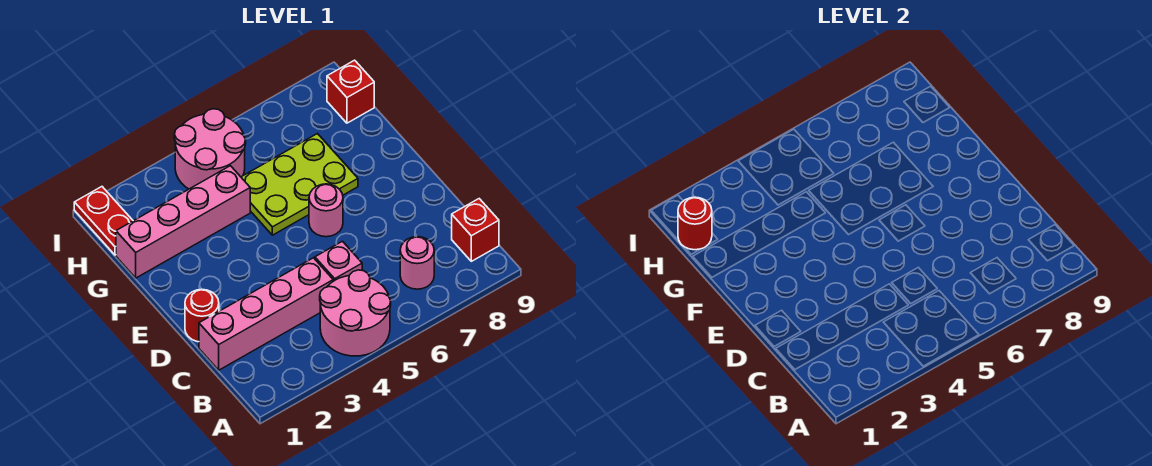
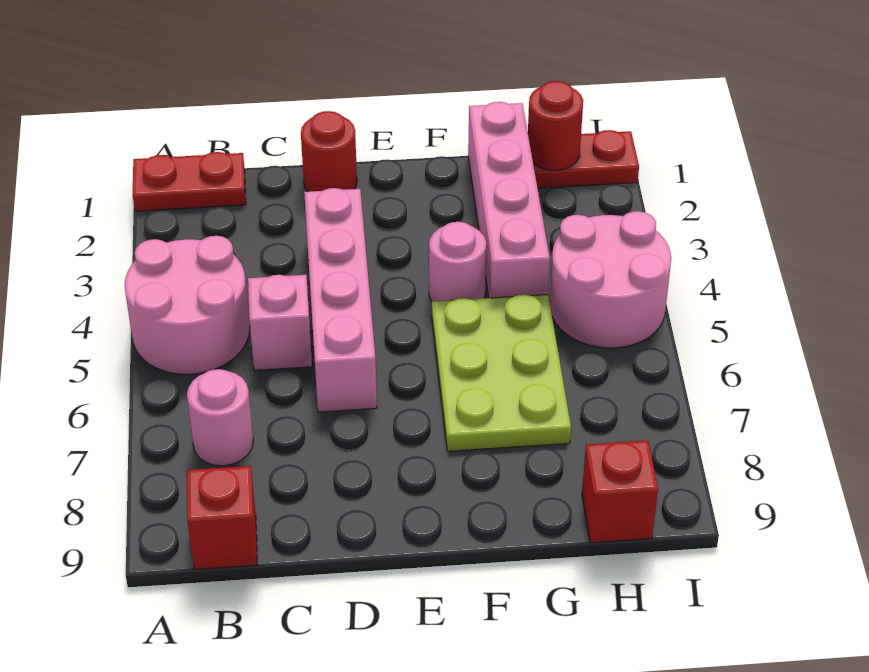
none -> red plate A1:B1 level 1
pink brick C1:C4 level 1 -> pink brick D3:D6 level 1
pink round brick E6 level 1 -> pink round brick F4 level 1

